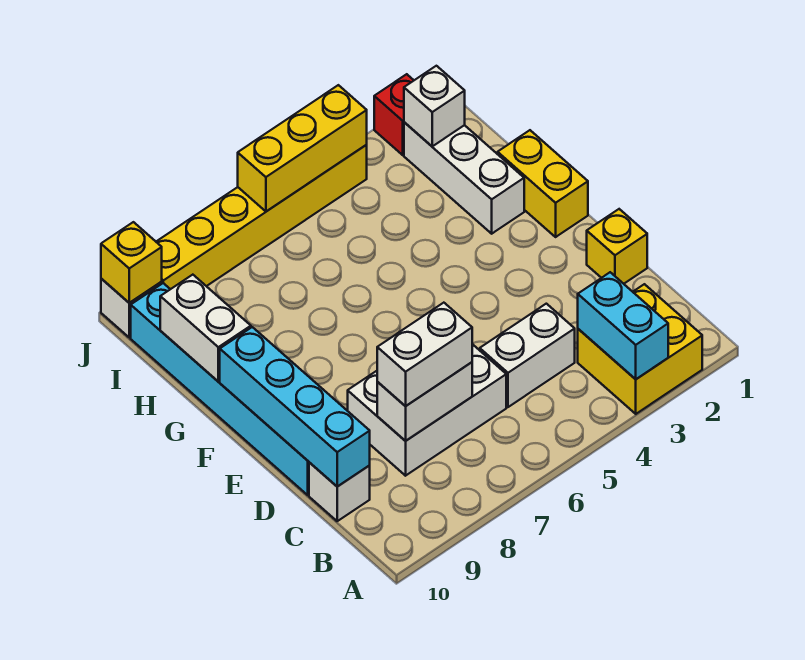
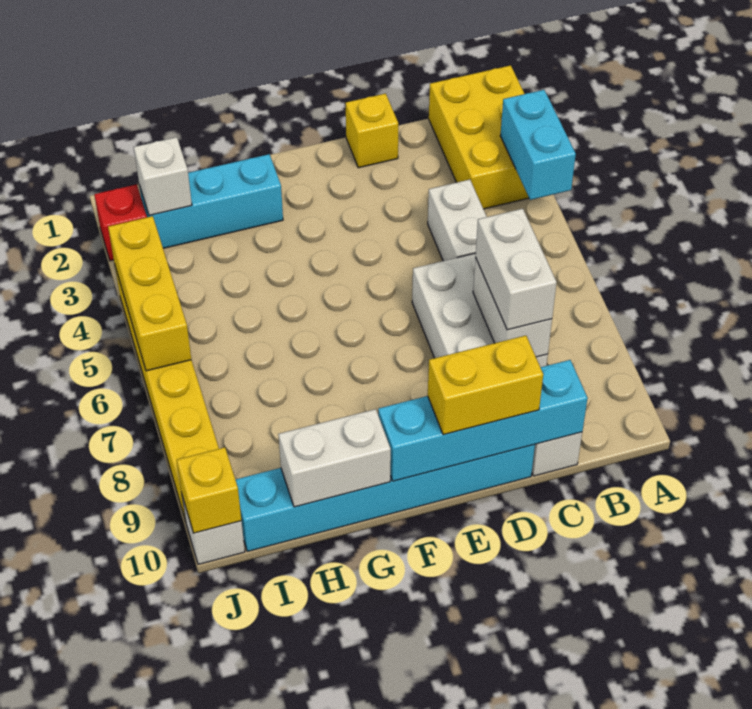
yellow brick A2:B3 level 1 -> yellow brick A1:B3 level 1
cyan brick A3:B3 level 2 -> cyan brick A3:A4 level 2
yellow brick F1:G1 level 1 -> yellow brick D10:E10 level 3
white brick G2:I2 level 1 -> cyan brick G2:I2 level 1

